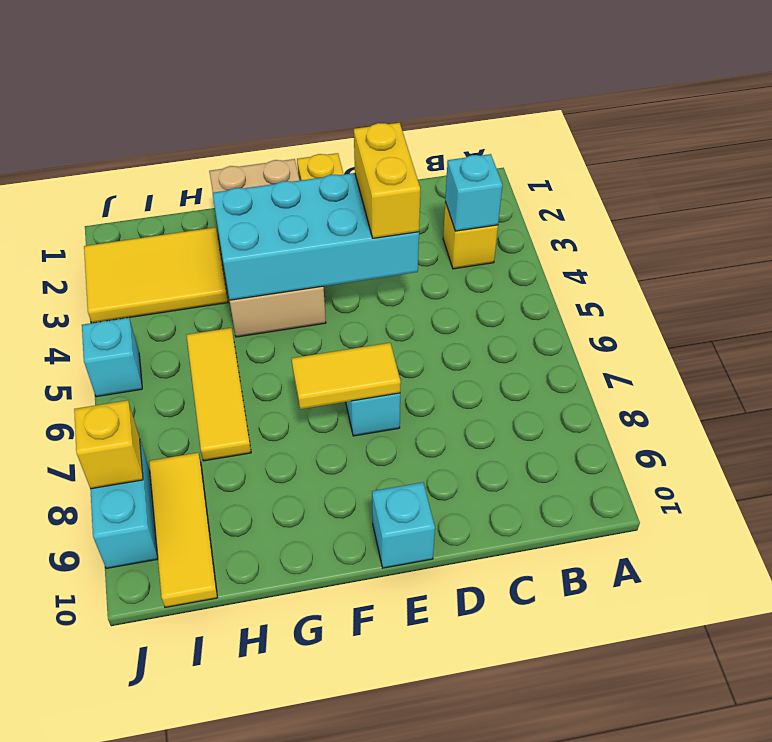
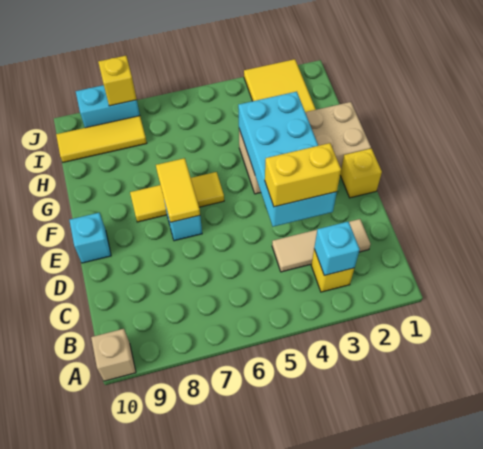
none -> tan brick A10 level 1
none -> tan tile C2:C4 level 1
yellow tile H5:H7 level 1 -> yellow tile F6:F8 level 1
cyan brick J5 level 1 -> none

